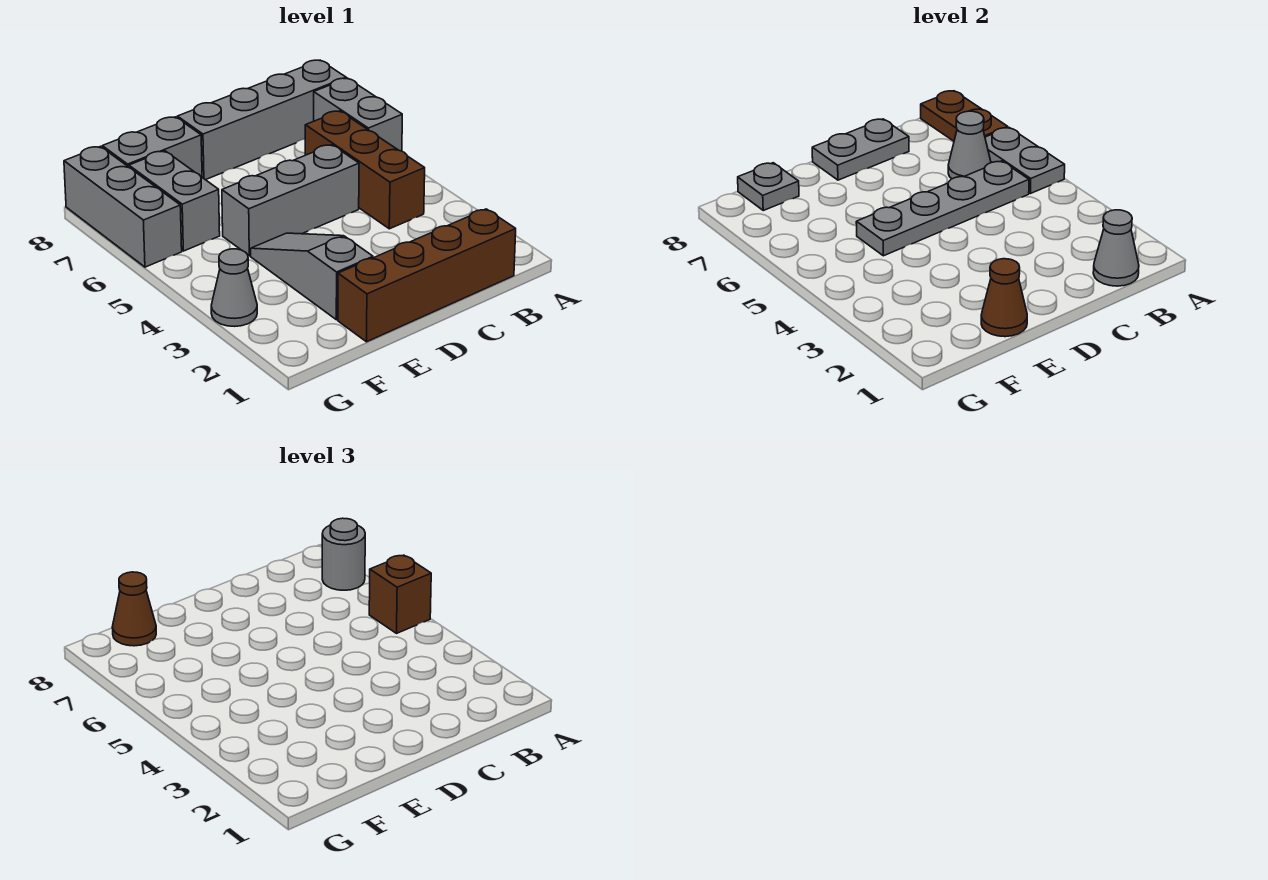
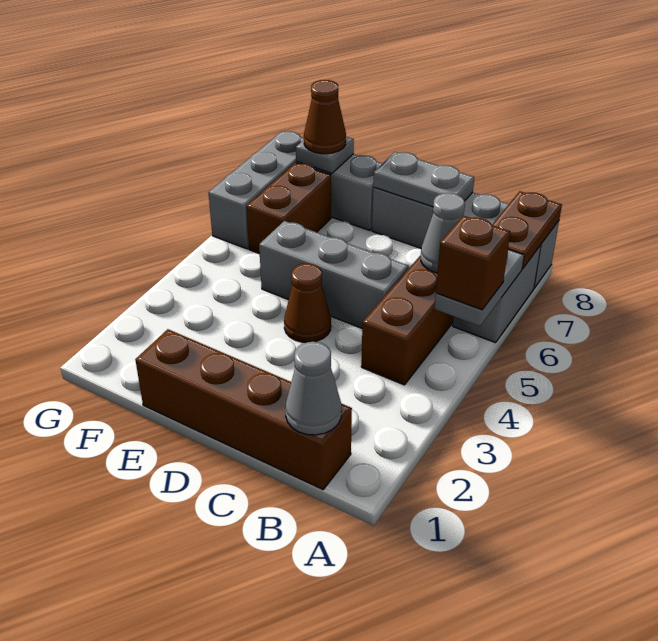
grey round brick A7 level 3 -> none
grey plate B5:E5 level 2 -> none
brown cone E1 level 2 -> brown cone D4 level 1
grey slope E2:E4 level 1 top 2 -> none
grey brick F6:F7 level 1 -> brown brick F6:F7 level 1
grey cone G3 level 1 -> none

